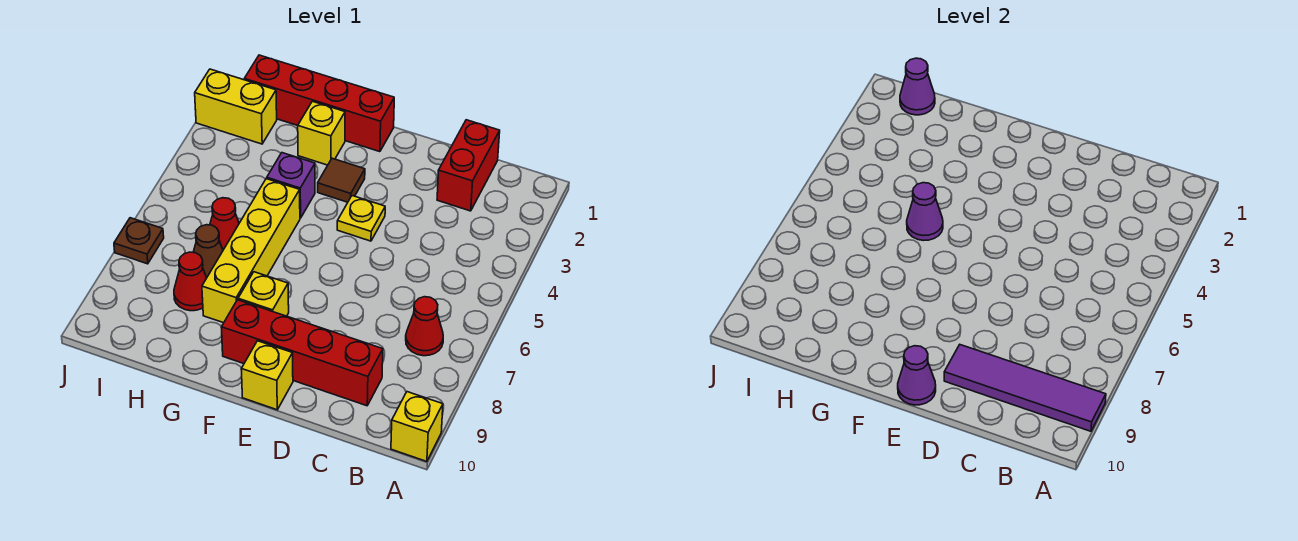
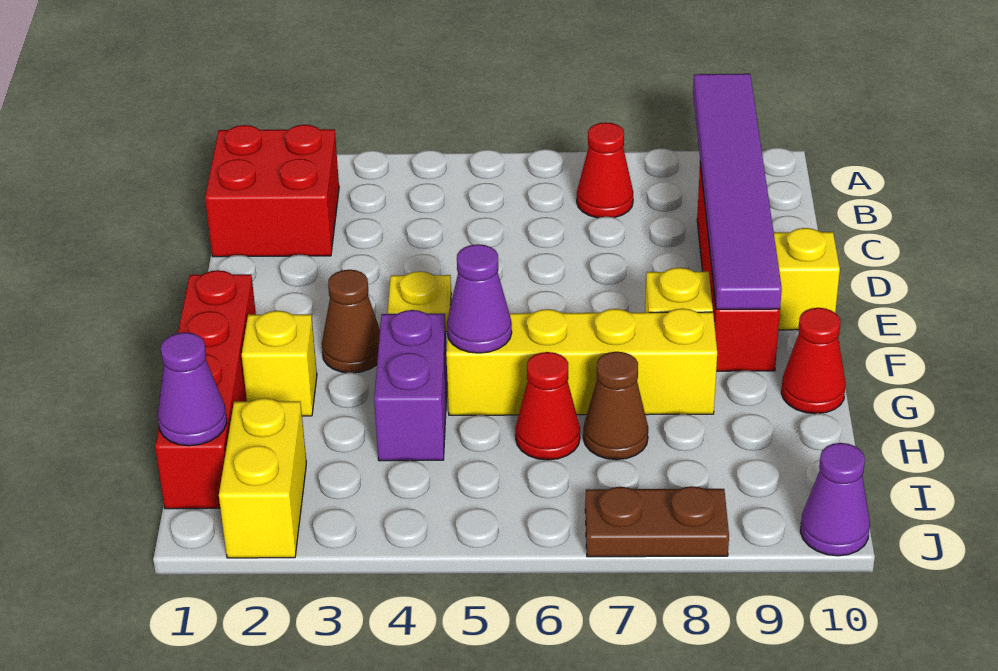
purple tile A9:D9 level 2 -> purple tile A9:F9 level 2
yellow brick A10 level 1 -> none
red brick C1:C2 level 1 -> red brick B1:C2 level 1
purple cone E10 level 2 -> purple cone J10 level 1
brown tile F3 level 1 -> brown cone F3 level 1
purple brick G4 level 1 -> purple brick G4:H4 level 1
red cone H8 level 1 -> red cone G10 level 1
brown plate J7 level 1 -> brown plate J7:J8 level 1

